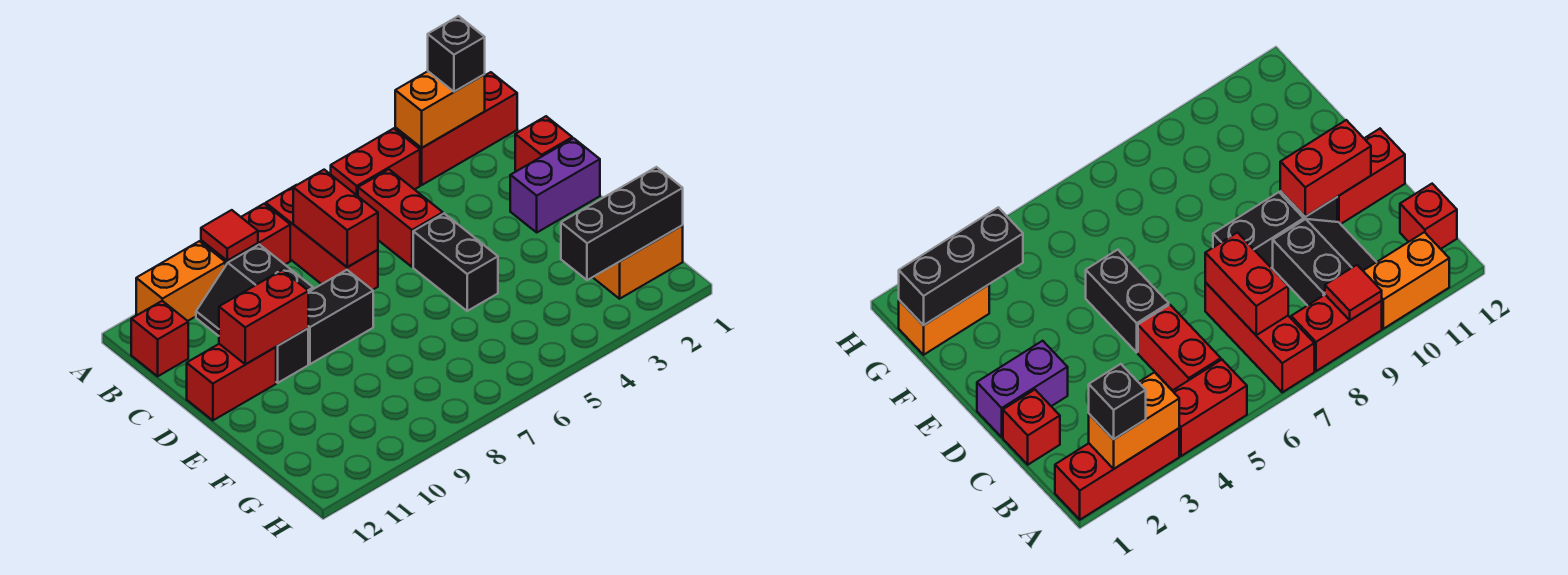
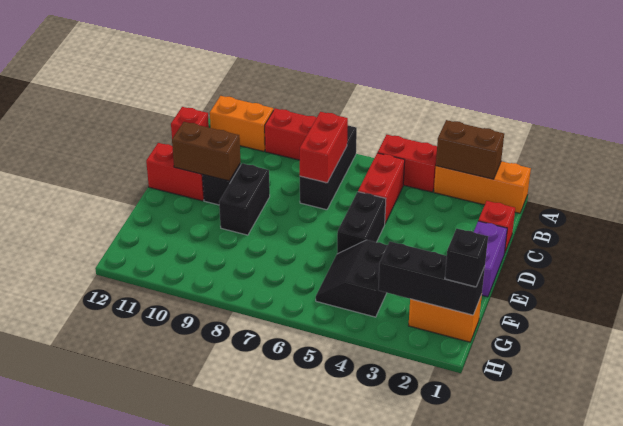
red brick A1:A3 level 1 -> orange brick A1:A3 level 1
orange brick A2:A3 level 2 -> brown brick A2:A3 level 2
black brick A2 level 3 -> black brick G1 level 3
red brick A7:C7 level 1 -> black brick A7:C7 level 1
red tile A9 level 2 -> none
black slope B9:C10 level 1 top 9 -> black slope F4:G5 level 1 top 4
purple brick D1:D2 level 1 -> purple brick D1:E1 level 1
black brick D8:D9 level 1 -> black brick D9:E9 level 1
red brick D10:D11 level 2 -> brown brick D10:D11 level 2

